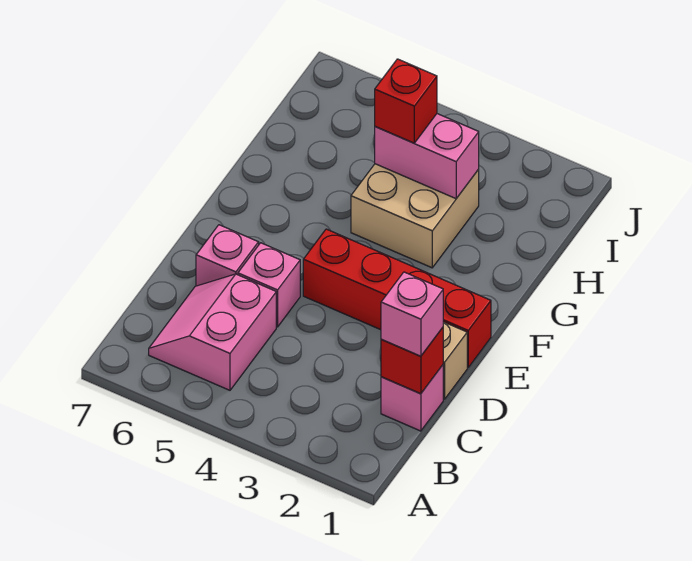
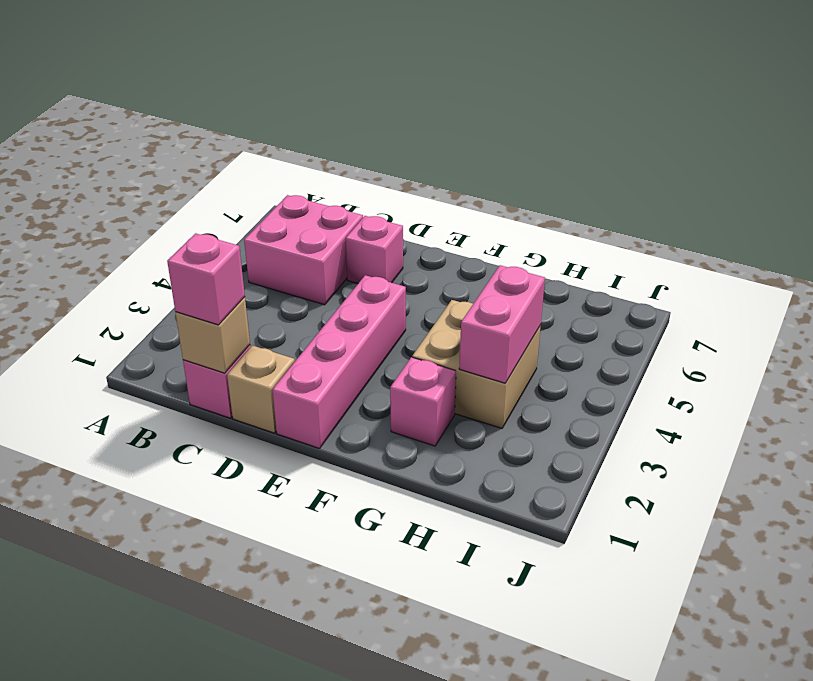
pink slope B5:C6 level 1 top 5 -> pink brick B5:C6 level 1
red brick C1 level 2 -> tan brick C1 level 2
pink brick D5 level 1 -> pink brick G2 level 1
red brick E1:E4 level 1 -> pink brick E1:E4 level 1
red brick H4 level 3 -> none

